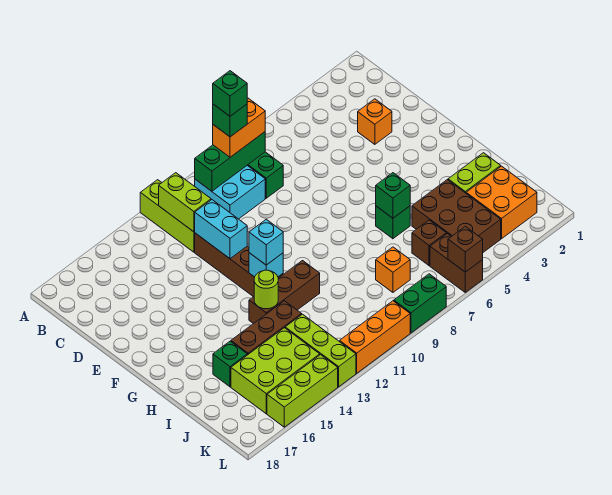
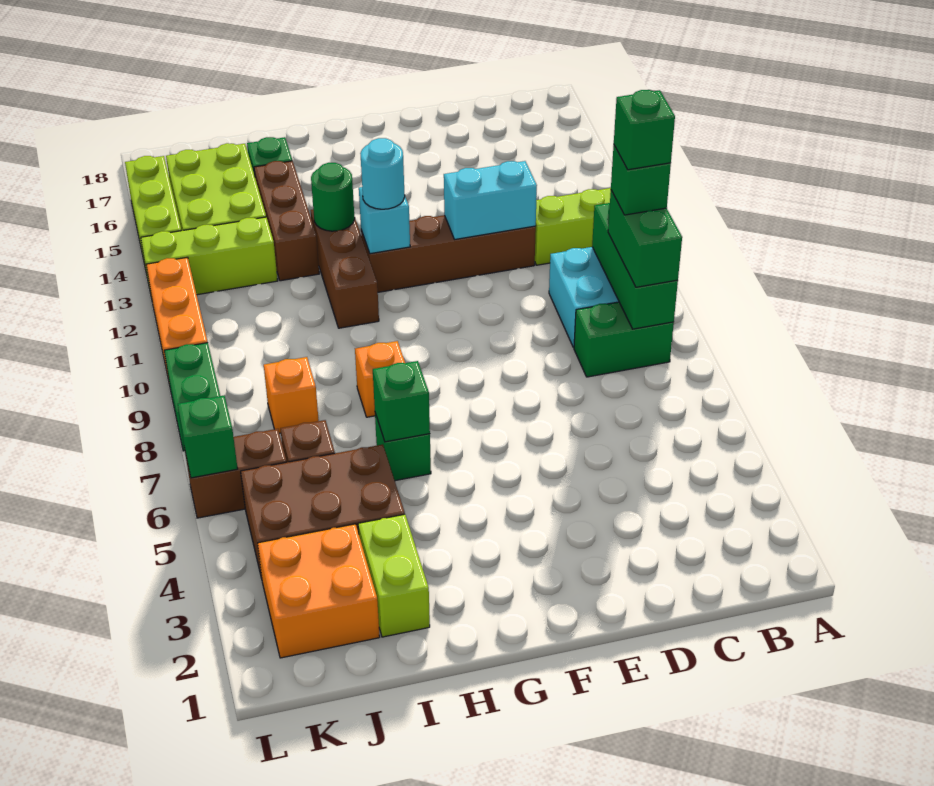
orange brick B8:B9 level 3 -> green brick B8:B9 level 3
lime brick B12:C12 level 2 -> none
orange brick D3 level 1 -> orange brick H8 level 1
cyan brick G12 level 3 -> cyan round brick G12 level 3
lime round brick H13 level 2 -> green round brick H13 level 2
brown brick L6 level 2 -> green brick L6 level 2

